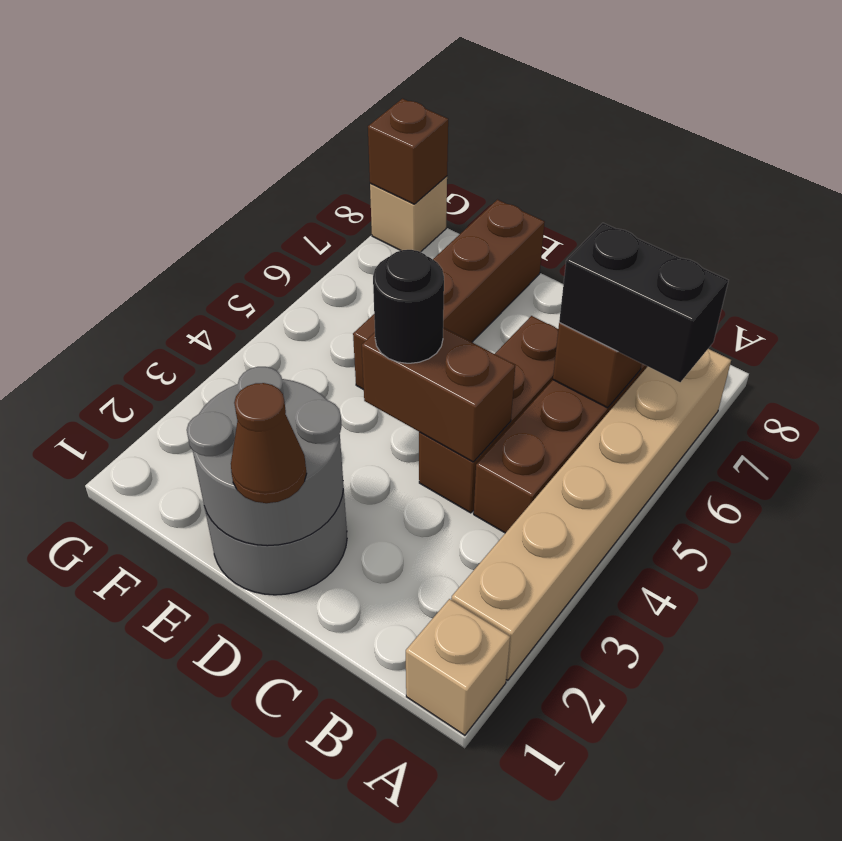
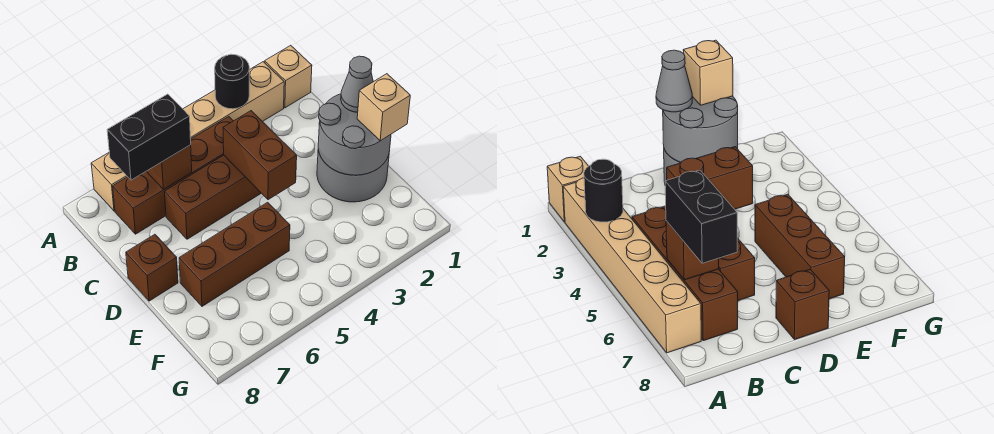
black brick A6:B6 level 3 -> black brick B6:B7 level 3
brown cone D1 level 3 -> grey cone D1 level 3
black round brick D4 level 3 -> black round brick A3 level 2
brown brick E5:E8 level 1 -> brown brick E5:E7 level 1
tan brick G8 level 1 -> tan brick E1 level 3
brown brick G8 level 2 -> brown brick D8 level 1

